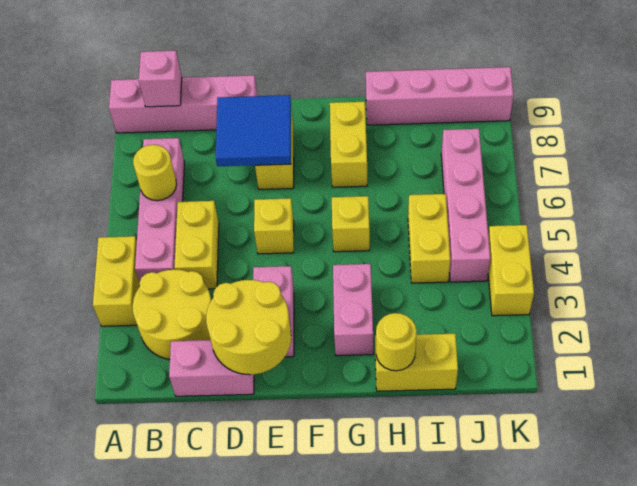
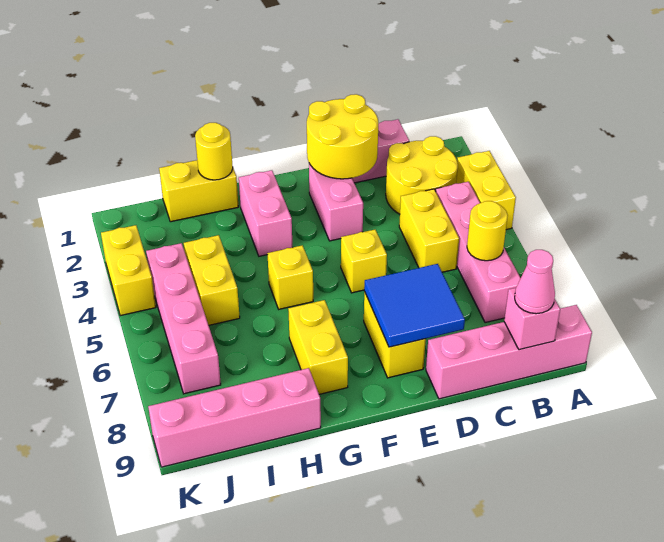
none -> pink cone B9 level 3

